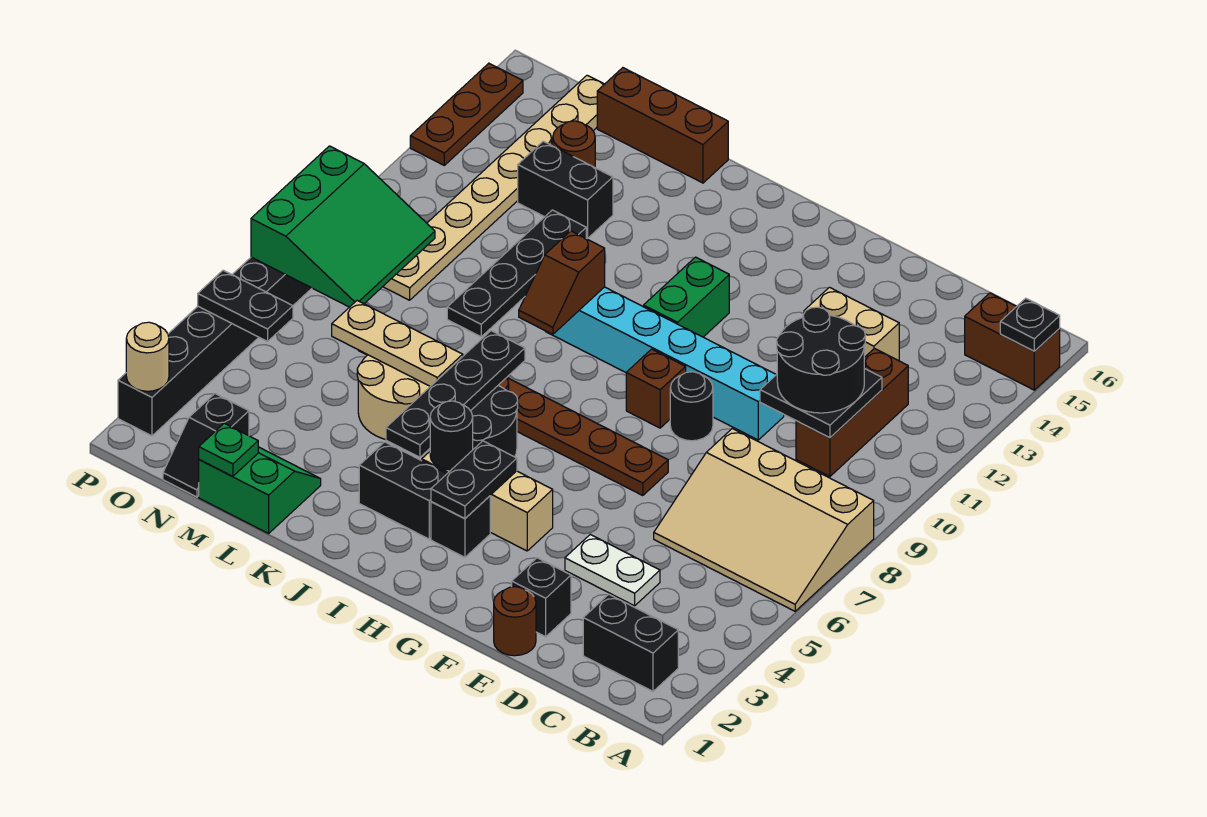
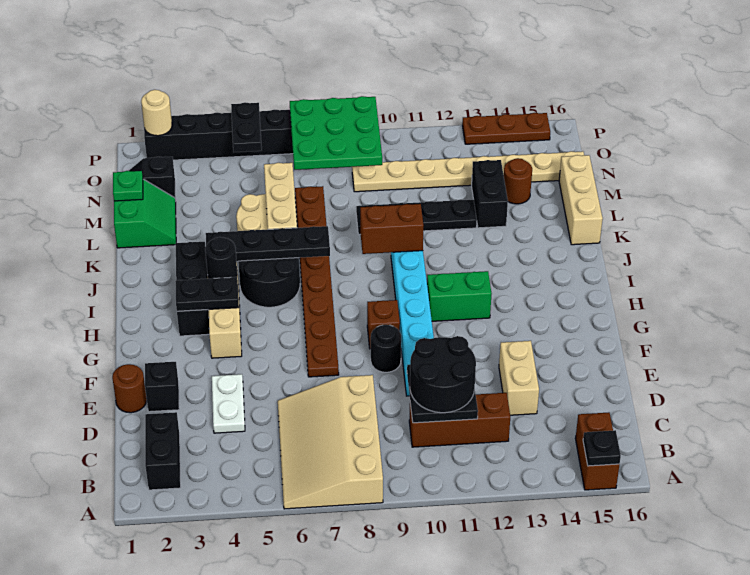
brown slope J9:J10 level 2 top 10 -> brown brick J9:J10 level 2
brown brick K16:M16 level 1 -> tan brick K16:M16 level 1
green slope N7:P9 level 2 top P -> green plate N7:P9 level 2

